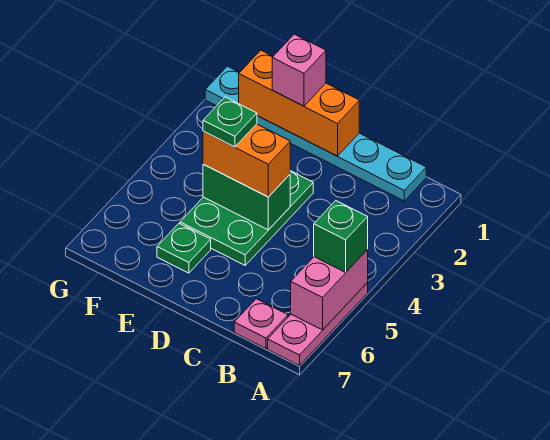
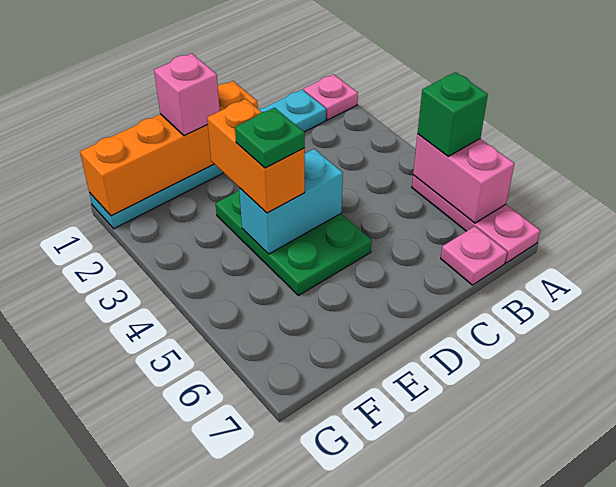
none -> pink plate A1 level 1
orange brick D1:F1 level 2 -> orange brick D1:G1 level 2
green brick D4:E4 level 2 -> cyan brick D4:E4 level 2
orange brick D4:E4 level 3 -> orange brick E3:E4 level 3
green plate E6 level 1 -> none

